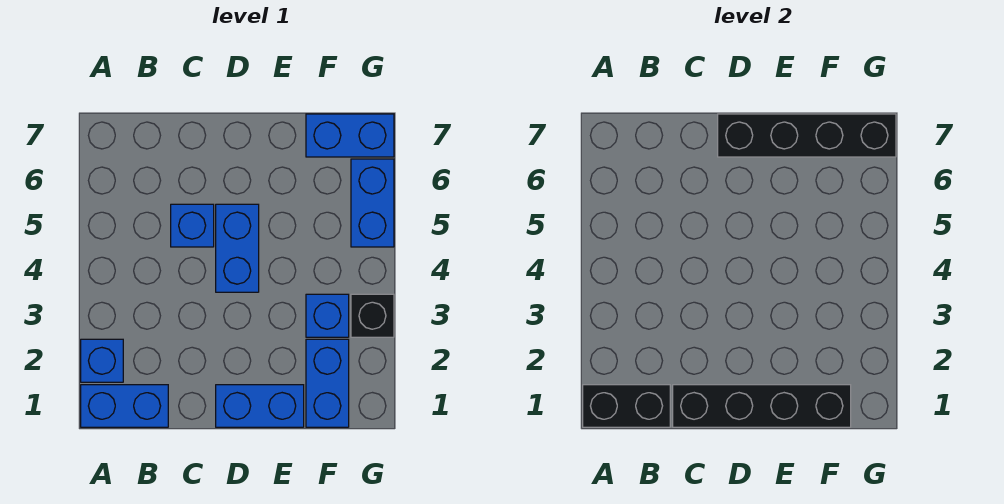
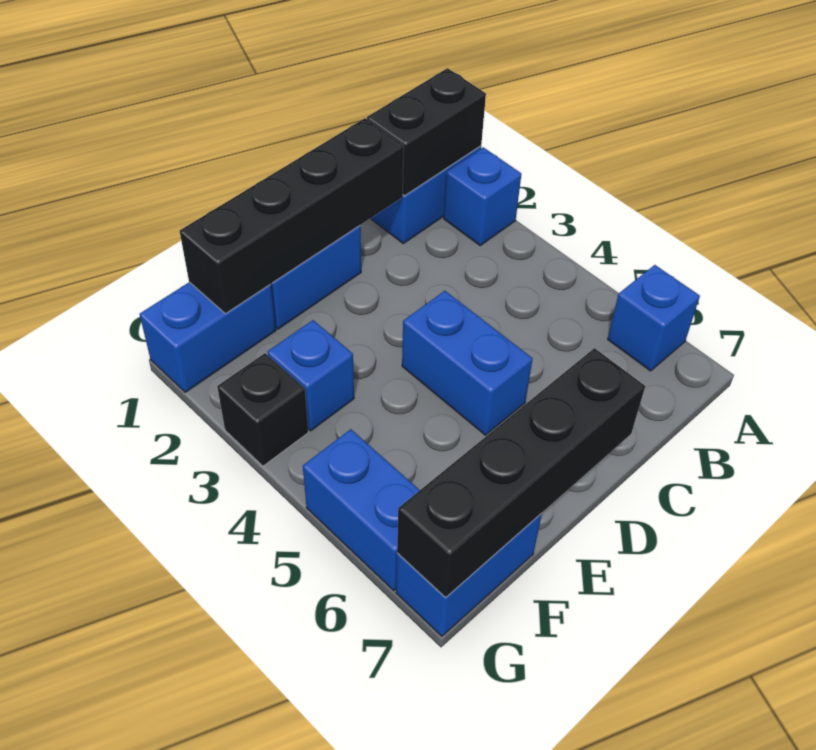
blue brick C5 level 1 -> blue brick A6 level 1
blue brick F1:F2 level 1 -> blue brick F1:G1 level 1

